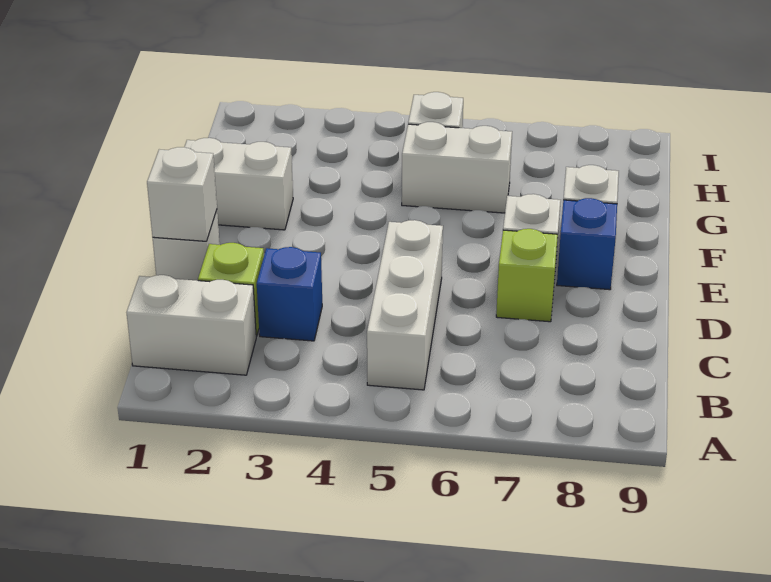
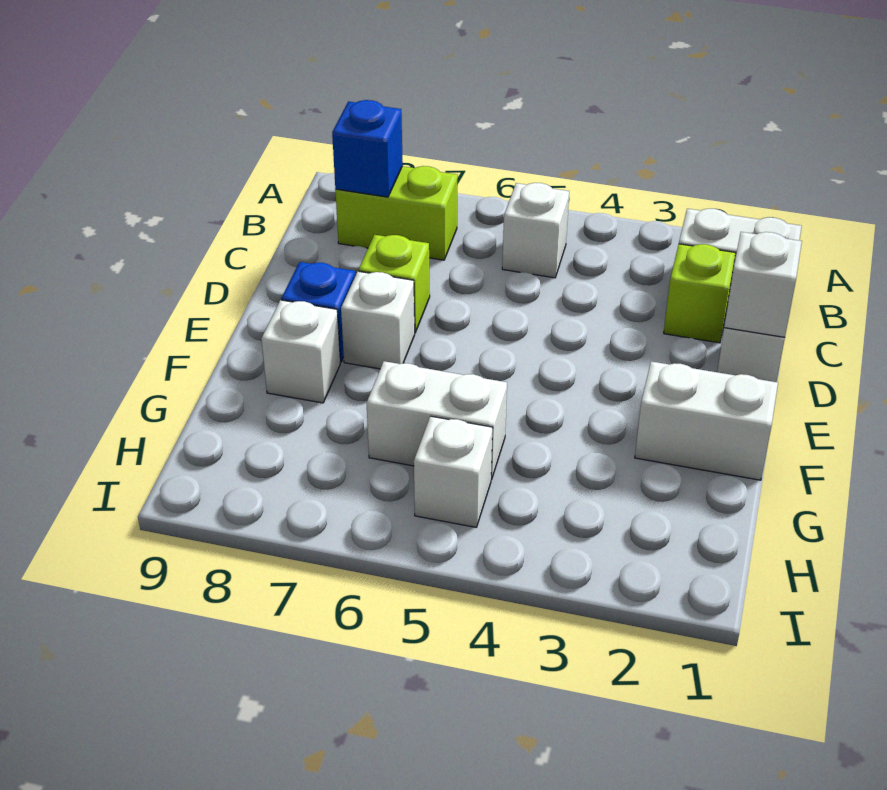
white brick B5:D5 level 1 -> white brick B5 level 1
none -> lime brick B7:B8 level 1
blue brick C3 level 1 -> blue brick B8 level 2

